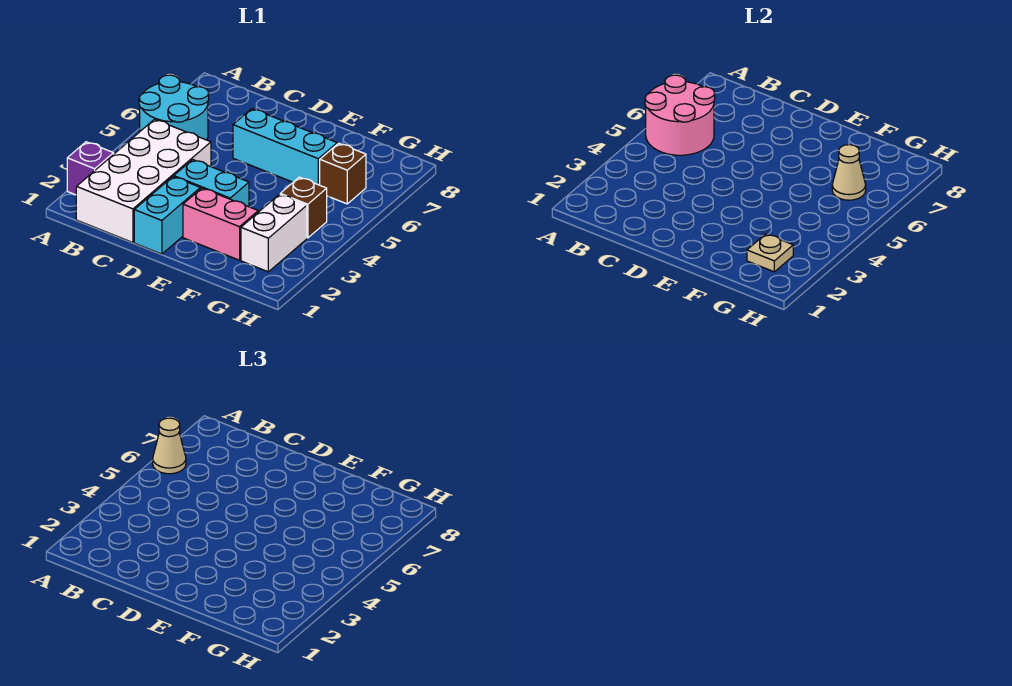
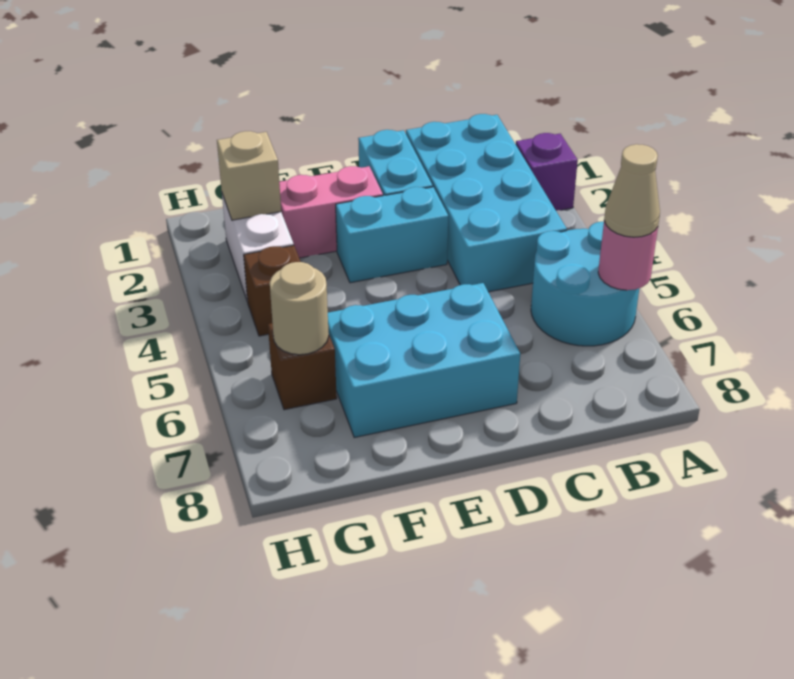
pink round brick A5:B6 level 2 -> pink round brick A6 level 2
white brick B1:C4 level 1 -> cyan brick B1:C4 level 1
cyan brick D6:F6 level 1 -> cyan brick D6:F7 level 1
tan plate G2 level 2 -> tan brick G2 level 2
tan cone G6 level 2 -> tan round brick G6 level 2

